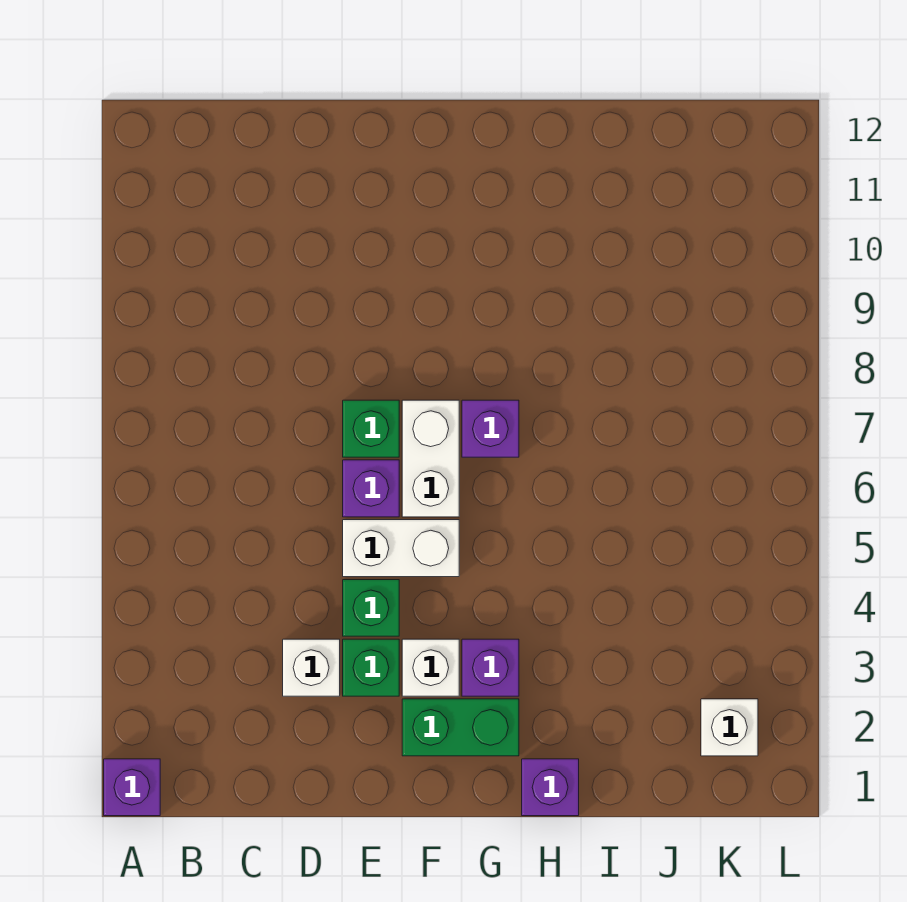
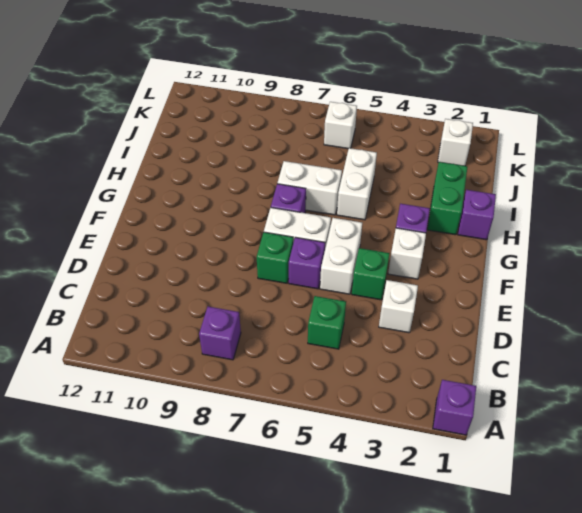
none -> purple brick B8 level 1
green brick E3 level 1 -> green brick C5 level 1
green brick F2:G2 level 1 -> green brick H2:I2 level 1
none -> white brick H5:I5 level 1
none -> white brick H6:H7 level 1
none -> white brick K6 level 1

